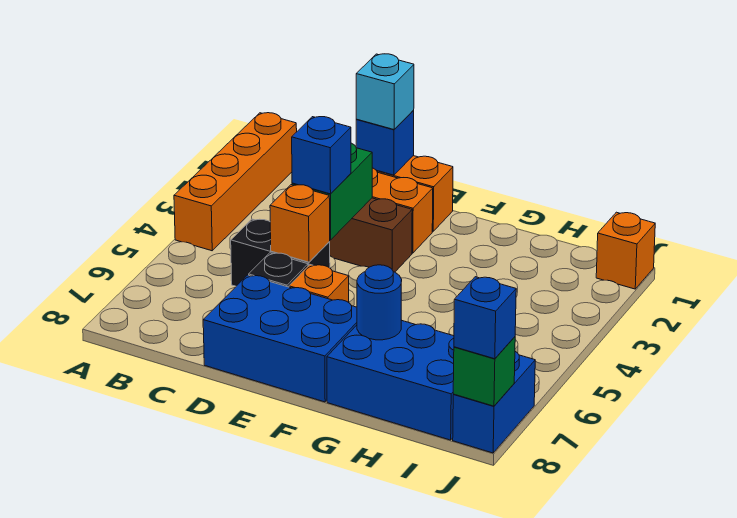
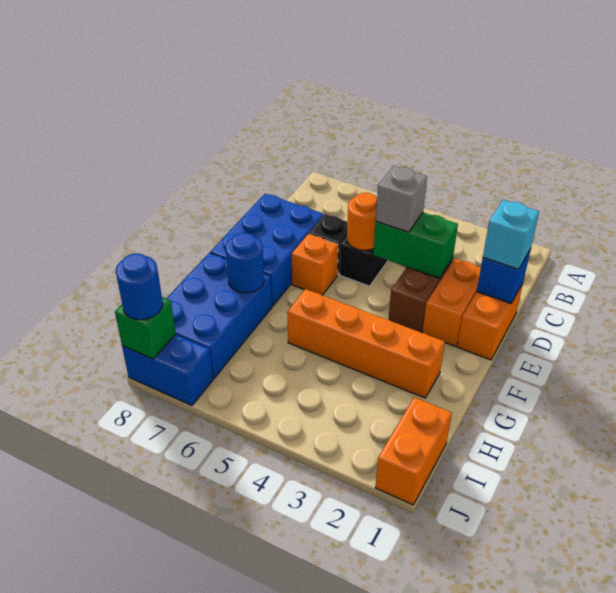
orange brick A1:A4 level 1 -> orange brick G2:G5 level 1
blue brick D4 level 3 -> grey brick D4 level 3
orange brick D5 level 2 -> orange round brick D5 level 2
orange brick J1 level 1 -> orange brick I1:J1 level 1
blue brick J8 level 3 -> blue round brick J8 level 3

